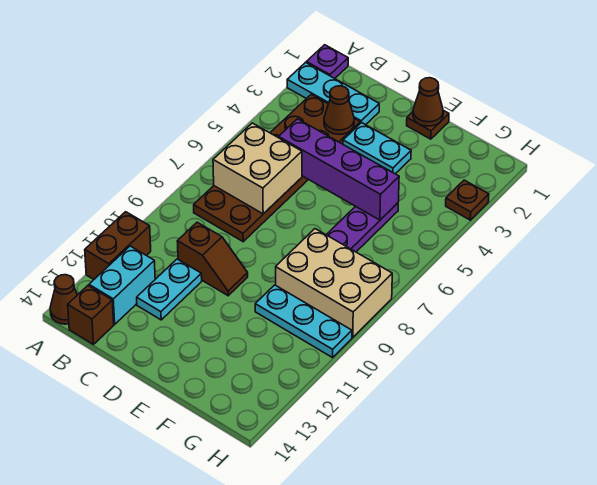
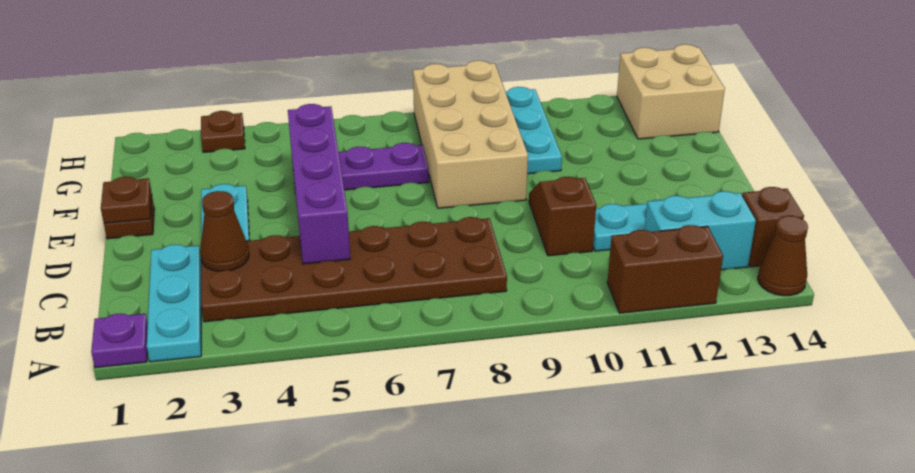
tan brick B6:C7 level 2 -> tan brick G13:H14 level 1
brown cone E1 level 2 -> brown plate E1 level 2
tan brick F8:H9 level 1 -> tan brick E8:H9 level 1

